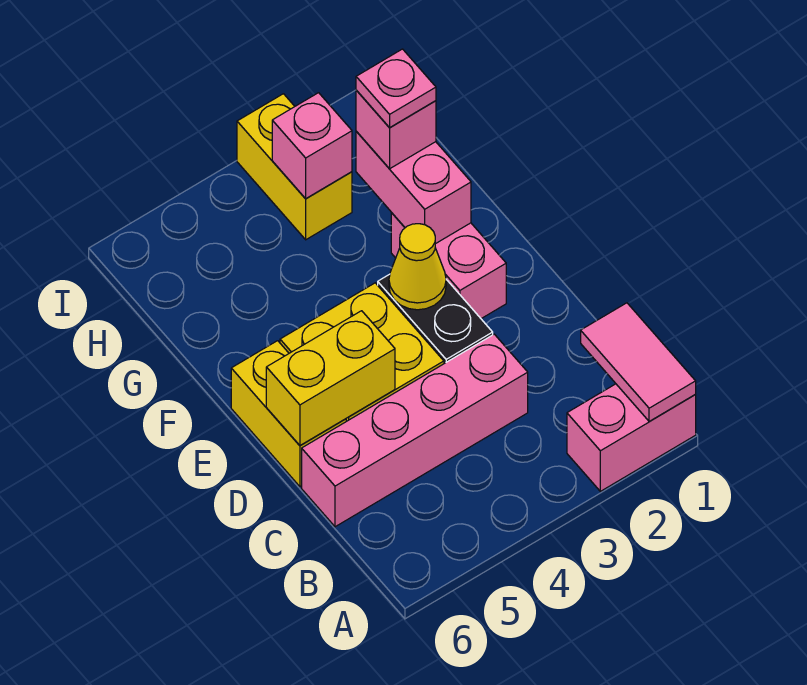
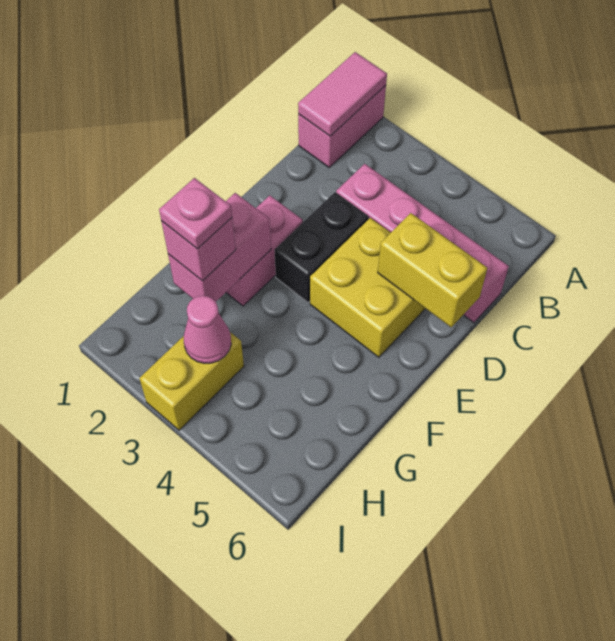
pink brick A1:A2 level 1 -> pink brick A1:B1 level 1
yellow brick D6:E6 level 1 -> none
yellow cone E3 level 2 -> none
pink brick H3 level 2 -> pink cone H3 level 2

